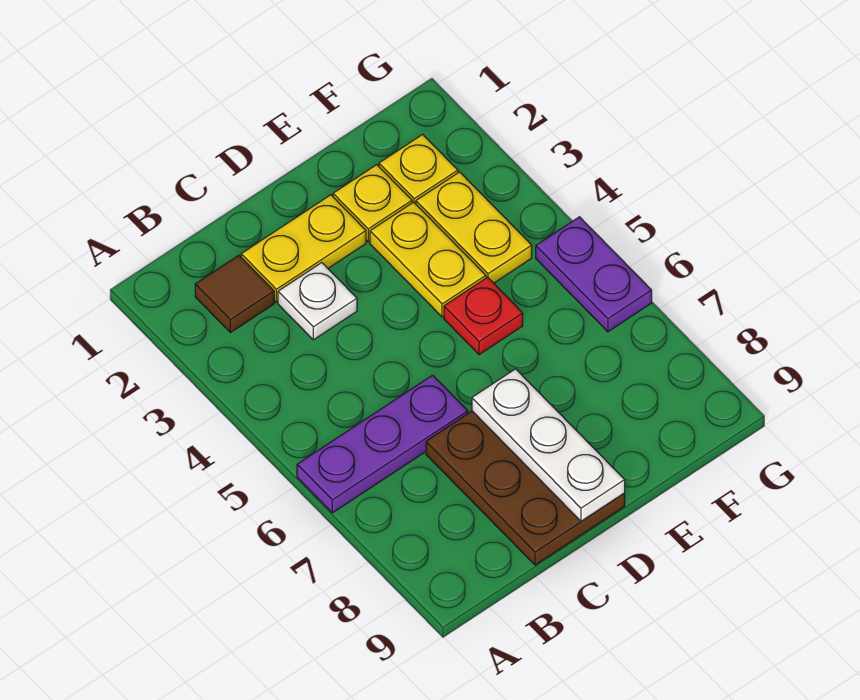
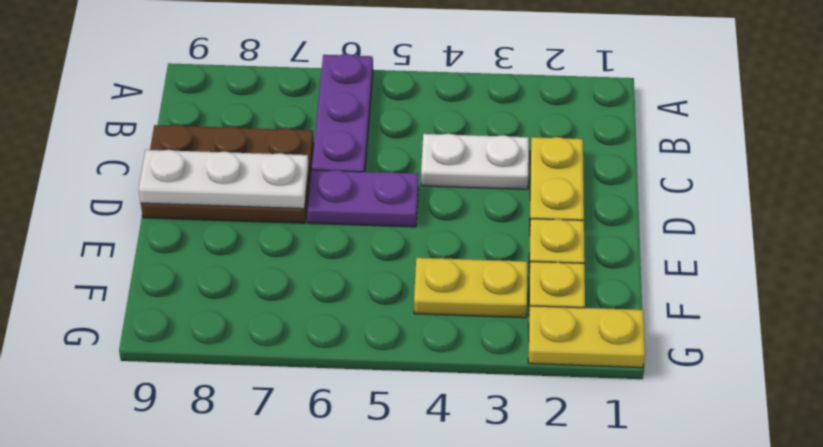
brown tile B2 level 1 -> none
white plate C3 level 1 -> white plate C3:C4 level 1
yellow plate E3:E4 level 1 -> yellow plate G1:G2 level 1
red plate E5 level 1 -> none
purple plate G5:G6 level 1 -> purple plate D5:D6 level 1

